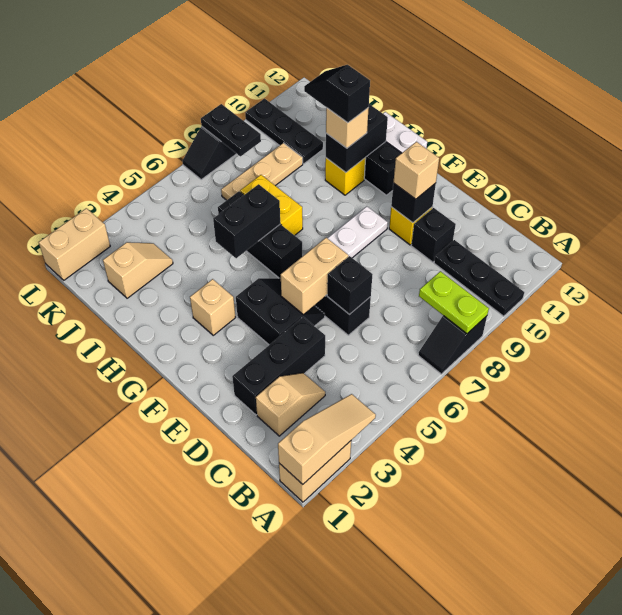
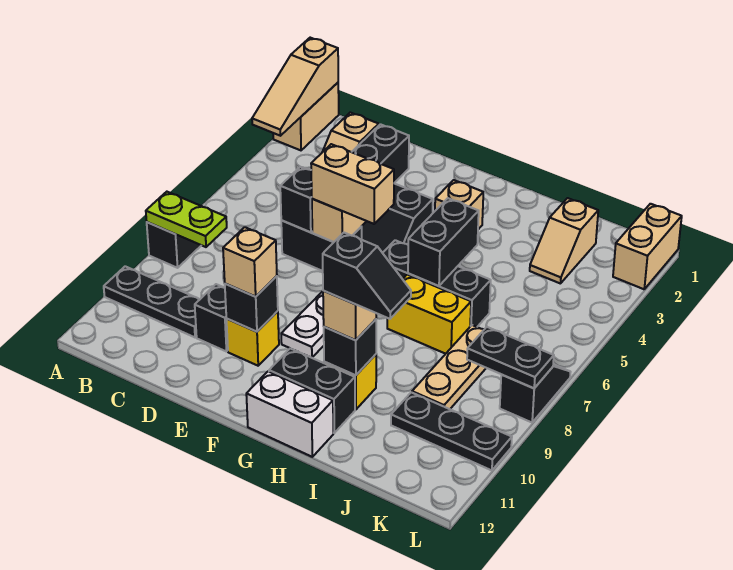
none -> tan brick E6:F6 level 3
black brick H10:H11 level 2 -> black brick H10 level 2

